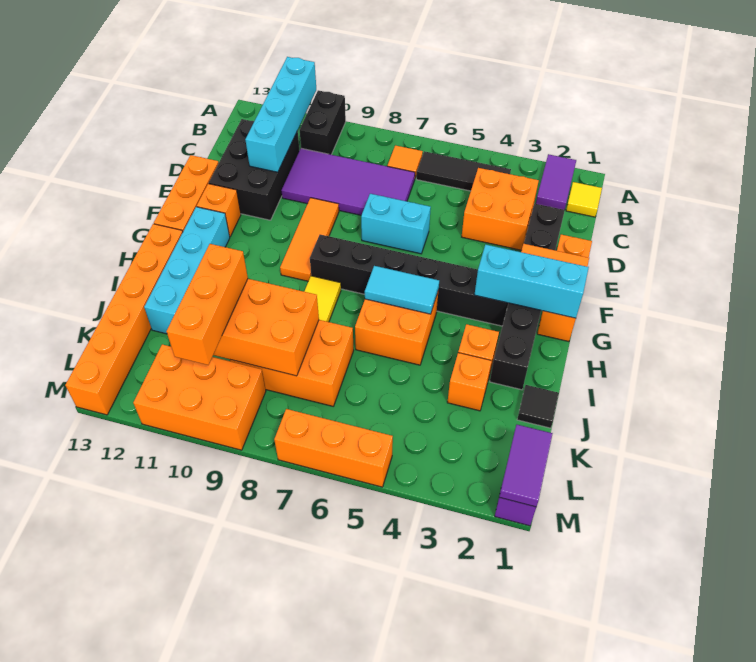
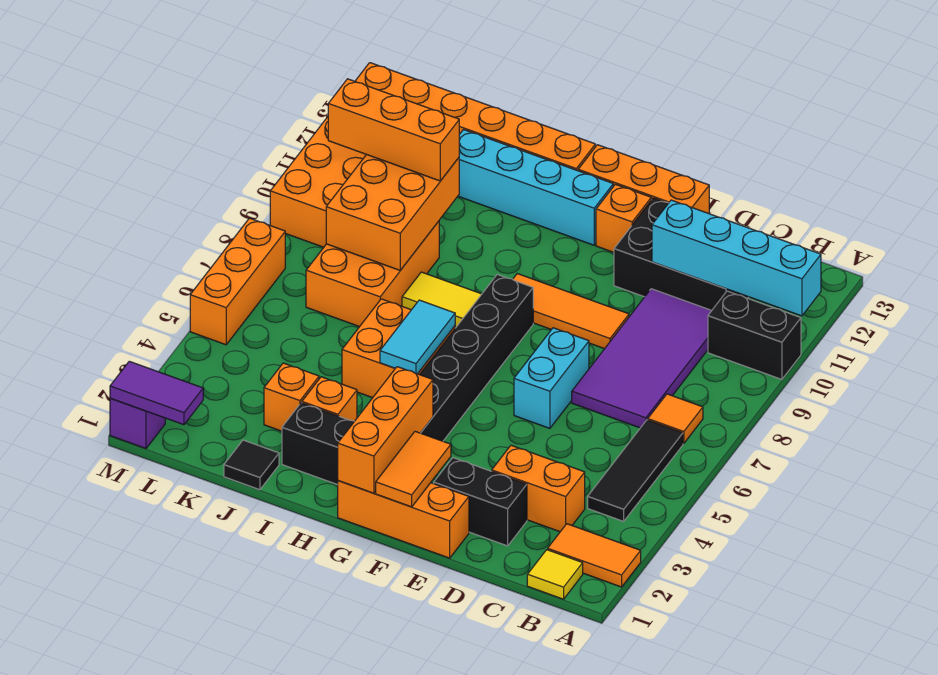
purple tile A2:B2 level 1 -> orange tile A2:B2 level 1
orange brick C3:D4 level 1 -> orange brick C3:D3 level 1
cyan brick G1:G3 level 2 -> orange brick G1:G3 level 2

